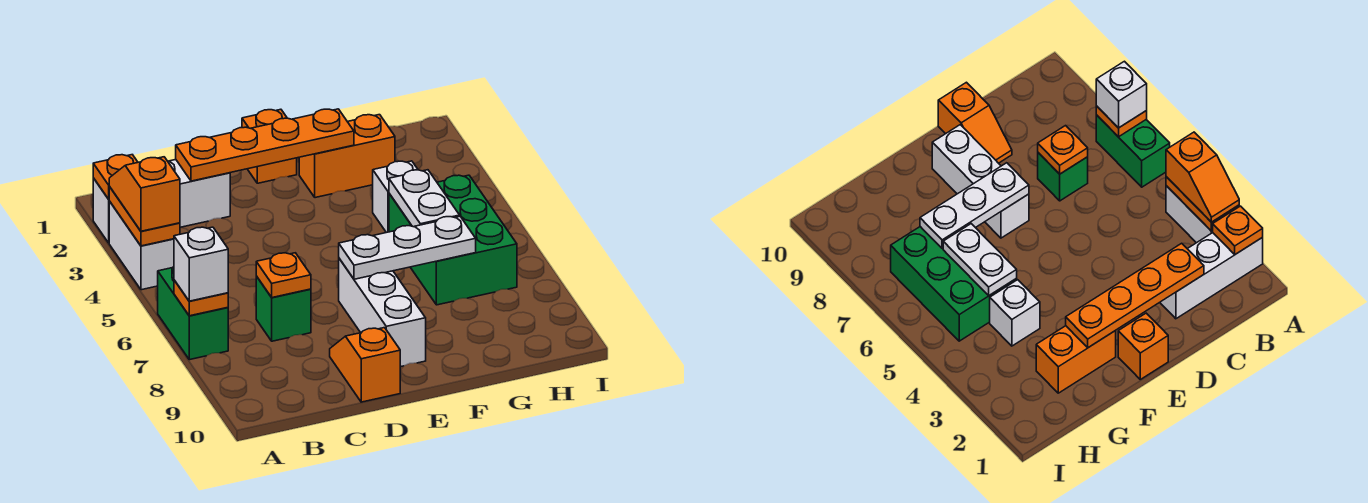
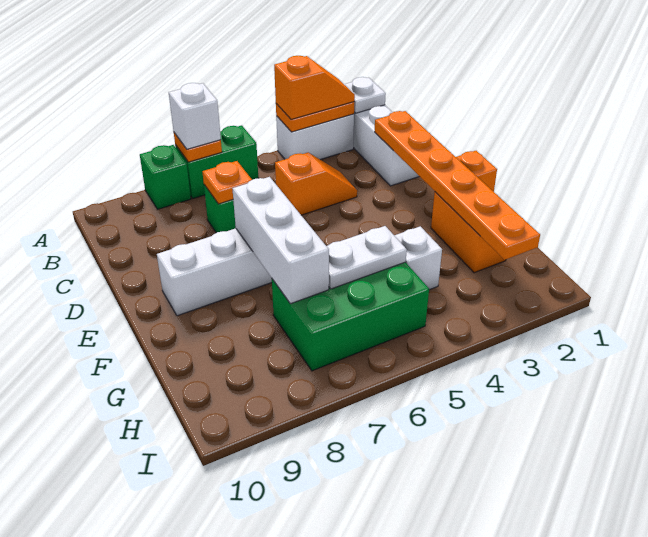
orange plate A2 level 2 -> white plate A2 level 2
none -> green brick A8 level 1
orange plate C2:F2 level 2 -> orange plate C2:H2 level 2
orange slope D9:D10 level 1 top 10 -> orange slope C4:C5 level 1 top 5
white plate E7:G7 level 2 -> white brick E7:G7 level 2

